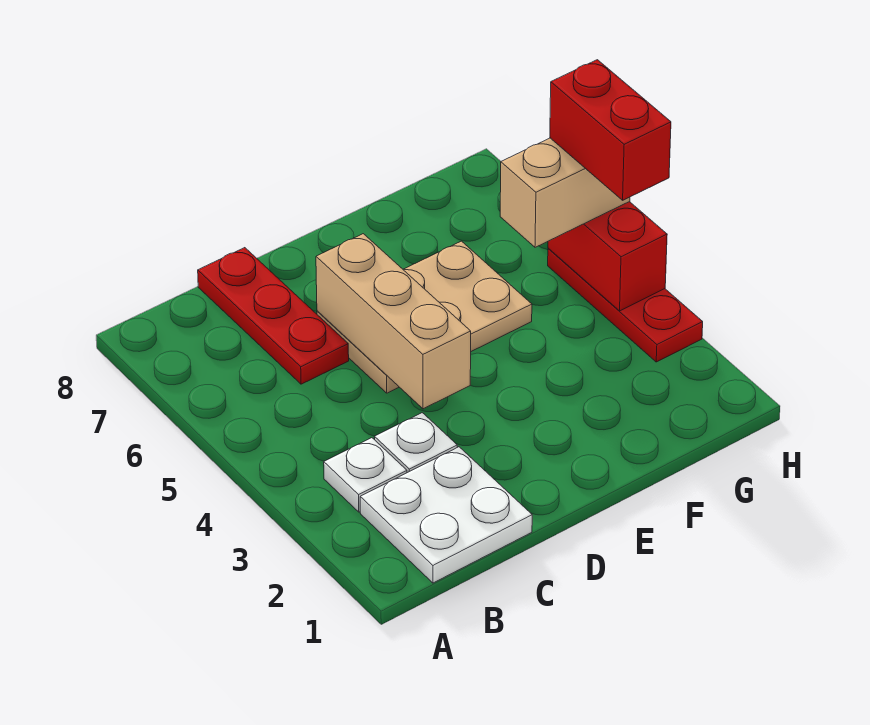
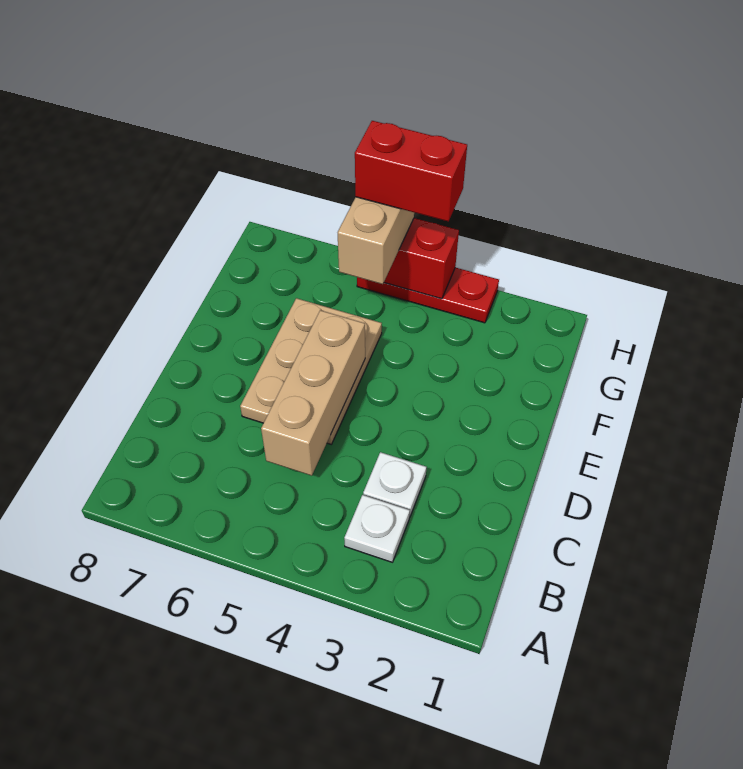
white plate B1:C2 level 1 -> none
red plate C6:C8 level 1 -> none
tan brick D4:D6 level 2 -> tan brick C5:E5 level 2

